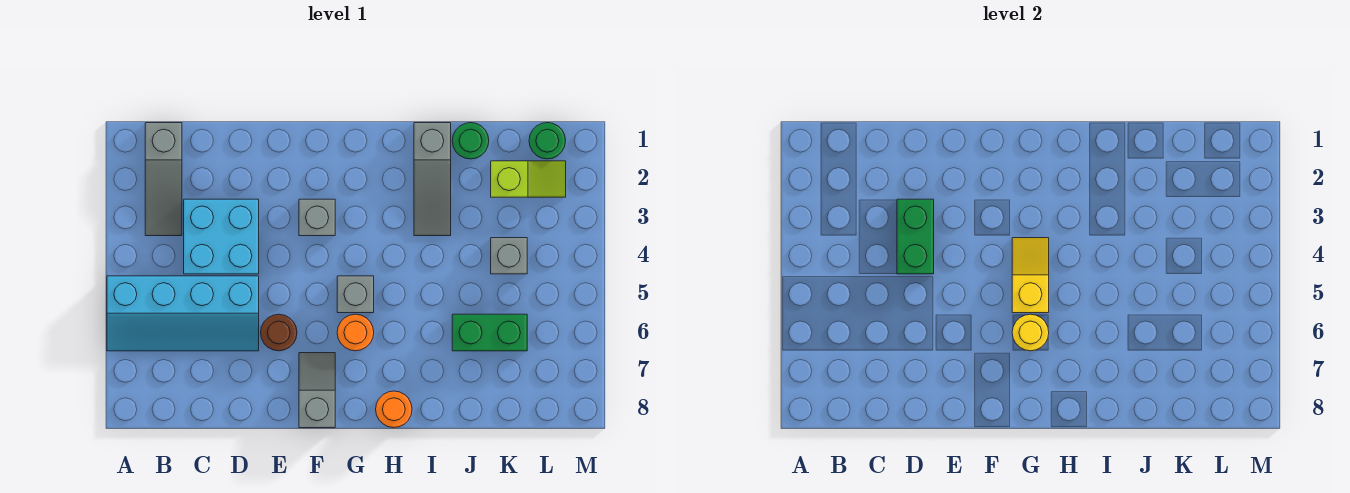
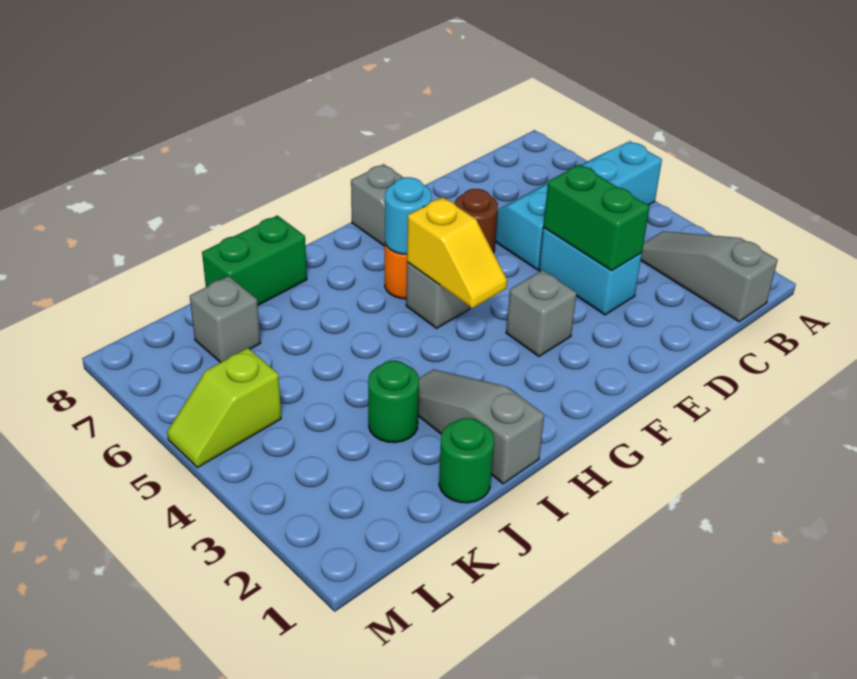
cyan brick C3:D4 level 1 -> cyan brick D3:D4 level 1
yellow round brick G6 level 2 -> cyan round brick G6 level 2
orange round brick H8 level 1 -> none
green brick J6:K6 level 1 -> green brick I8:J8 level 1
lime slope K2:L2 level 1 top K -> lime slope L5:M5 level 1 top L
grey brick K4 level 1 -> grey brick K7 level 1
green round brick L1 level 1 -> green round brick J3 level 1

